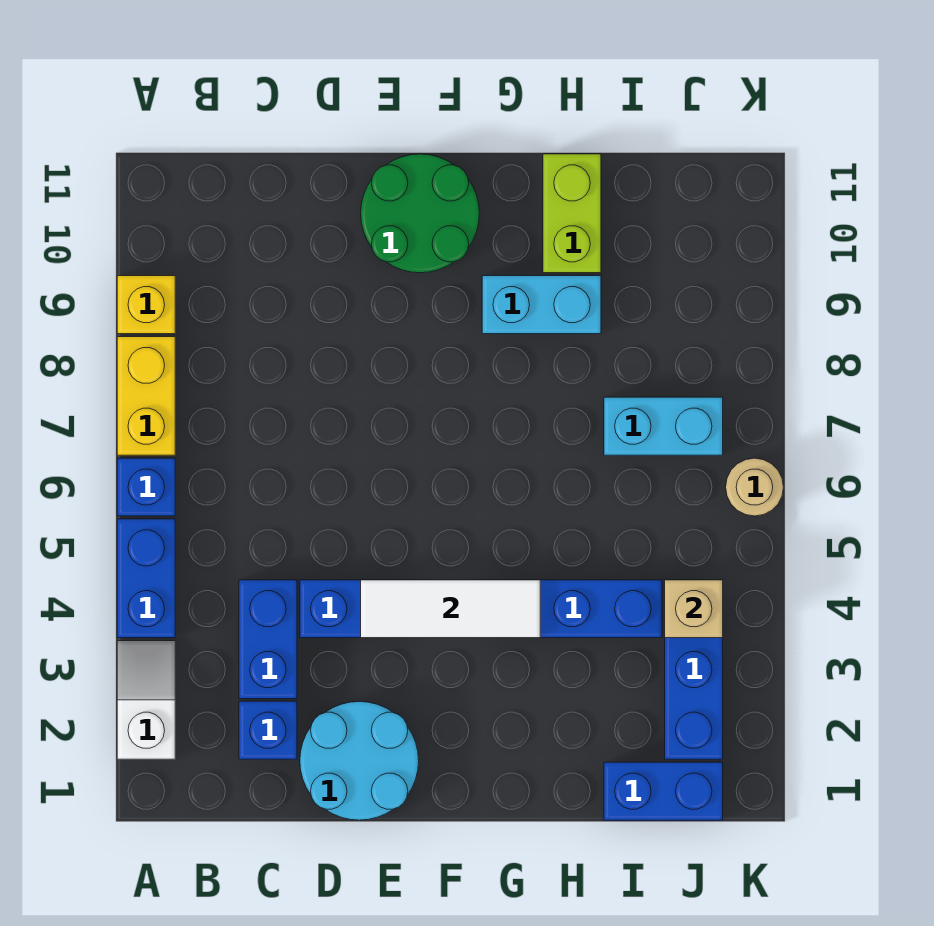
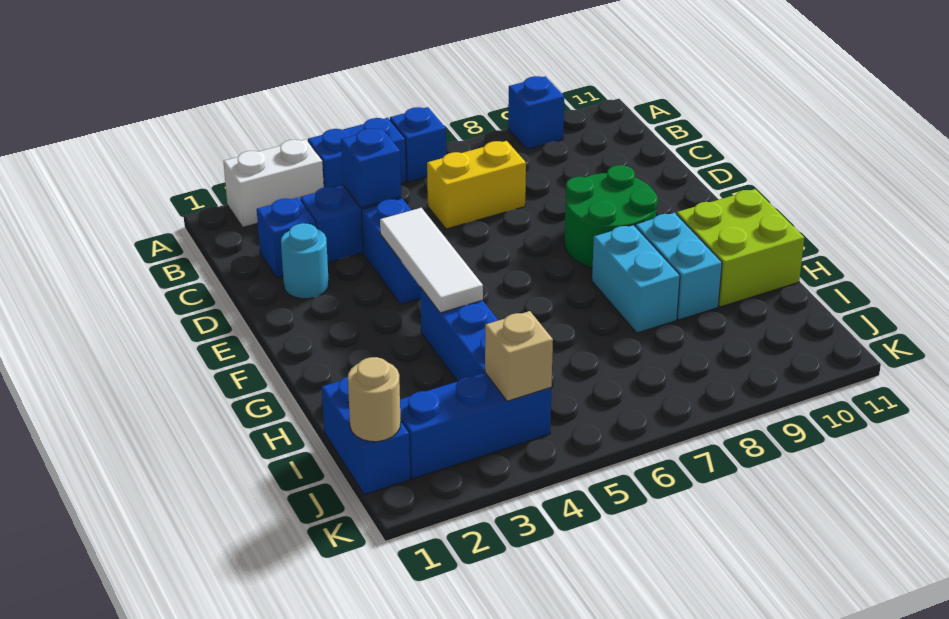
white slope A2:A3 level 1 top 2 -> white brick A2:A3 level 1
yellow brick A7:A8 level 1 -> yellow brick C6:C7 level 1
yellow brick A9 level 1 -> blue brick A9 level 1
none -> blue brick C4 level 2
cyan round brick D1:E2 level 1 -> cyan round brick D2 level 1
green round brick E10:F11 level 1 -> green round brick E8:F9 level 1
lime brick H10:H11 level 1 -> lime brick G10:H11 level 1
cyan brick I7:J7 level 1 -> cyan brick G8:H8 level 1
tan round brick K6 level 1 -> tan round brick J1 level 2

